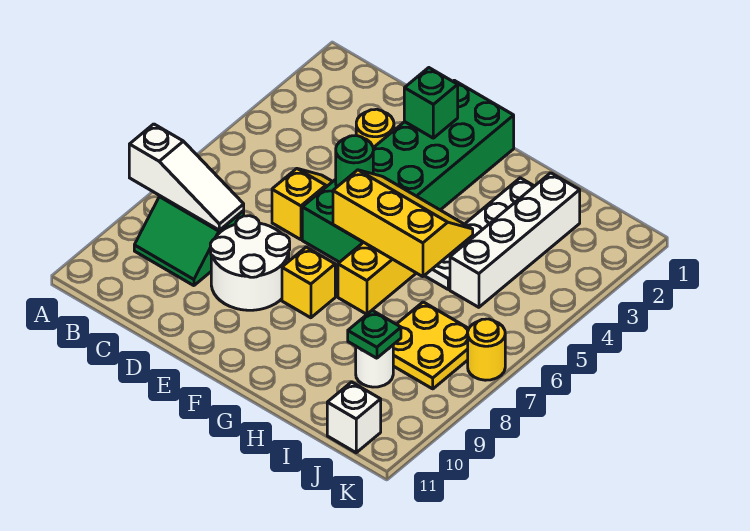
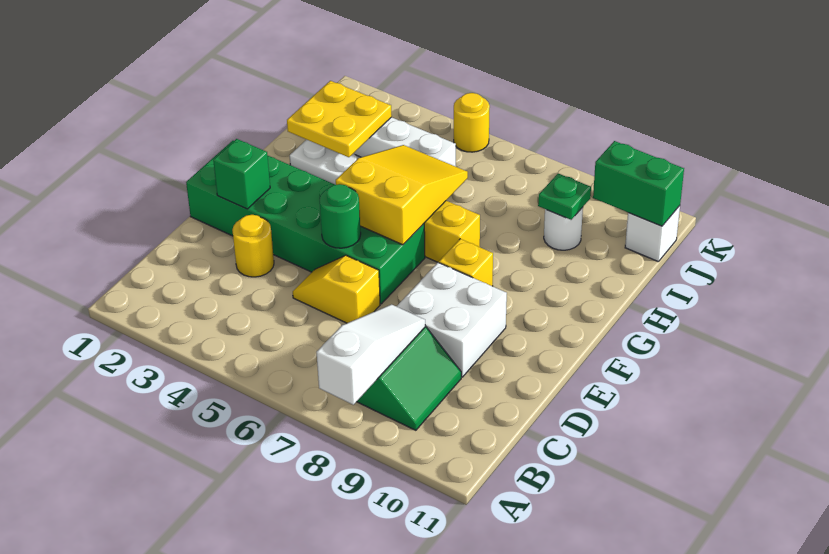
white round brick D8:E9 level 1 -> white brick D8:E9 level 1
yellow slope F5:H6 level 2 top 6 -> yellow slope F5:H6 level 2 top F
yellow plate I7:J8 level 1 -> yellow plate H2:I3 level 2
none -> green brick J10:J11 level 2
yellow round brick K7 level 1 -> yellow round brick K5 level 1

